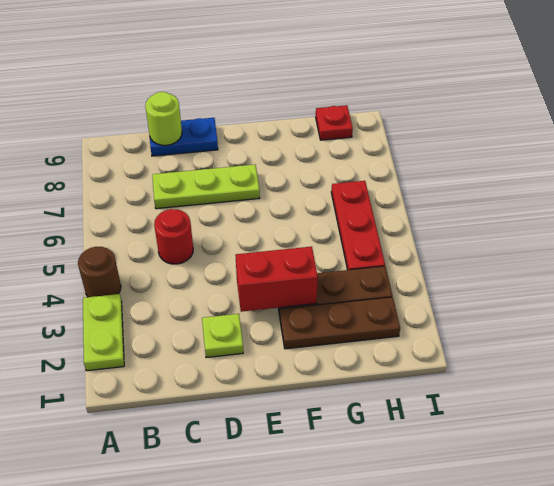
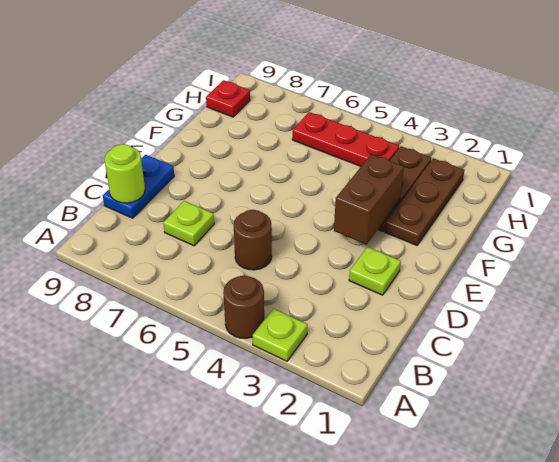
lime plate A2:A3 level 1 -> lime plate A3 level 1
red round brick C5 level 1 -> brown round brick C5 level 1
lime plate C7:E7 level 1 -> lime plate C7 level 1
red brick E3:F3 level 2 -> brown brick E3:F3 level 2

